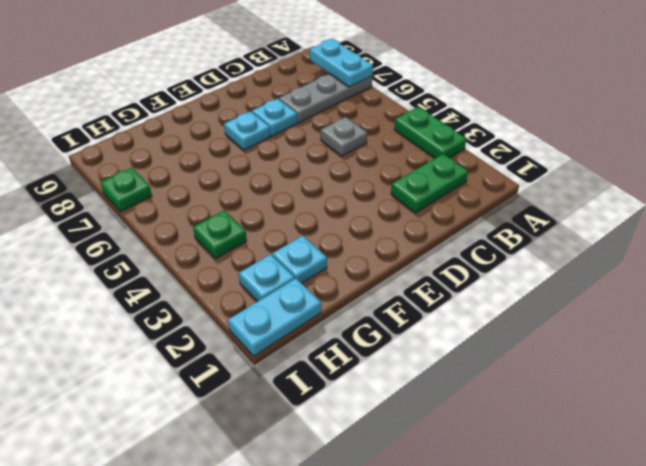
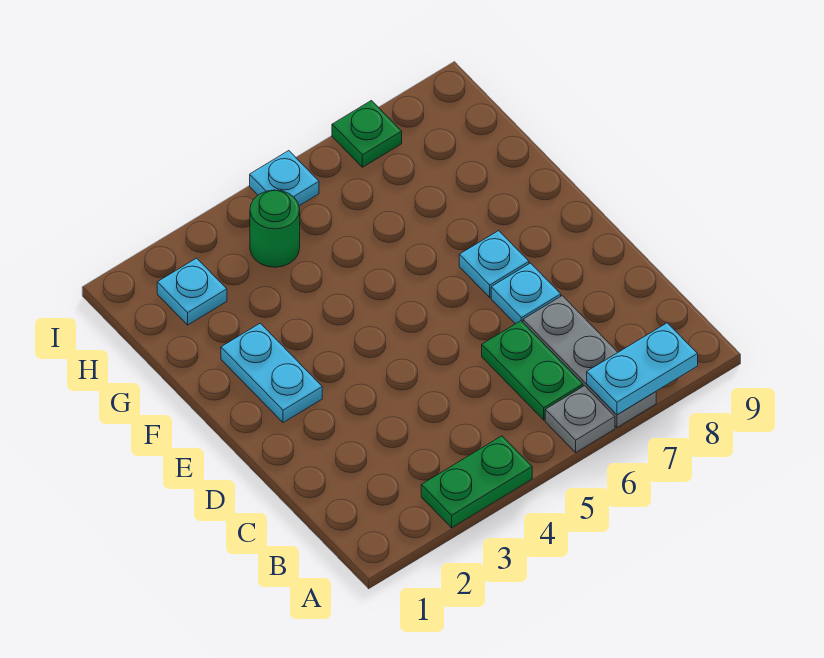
green plate B2:C2 level 1 -> green plate B6:C6 level 1
grey plate C5 level 1 -> grey plate A6 level 1
cyan plate G2 level 1 -> cyan plate I5 level 1
cyan plate H1:I1 level 1 -> cyan plate E2:F2 level 1
green plate H4 level 1 -> green round brick H4 level 1

